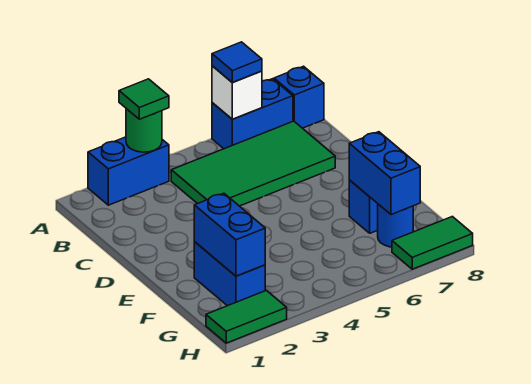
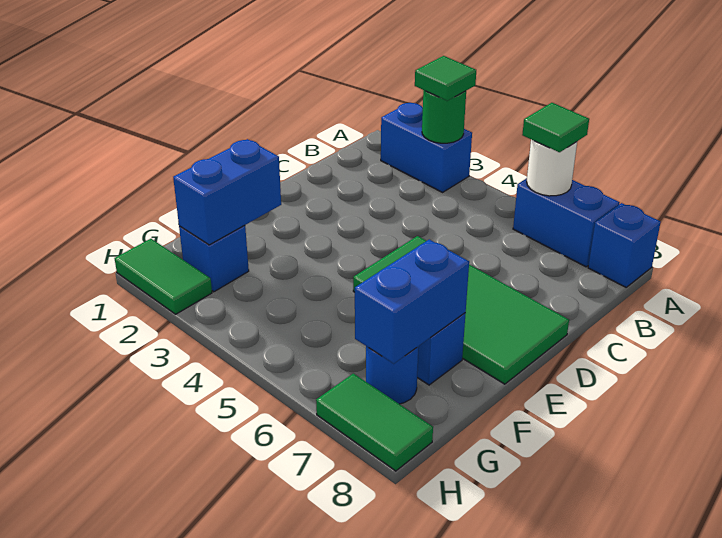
white brick A6 level 2 -> white round brick A6 level 2
blue tile A6 level 3 -> green tile A6 level 3
green tile B4:C7 level 1 -> green tile D5:E8 level 1
blue brick F2:G2 level 1 -> blue brick G2 level 1

